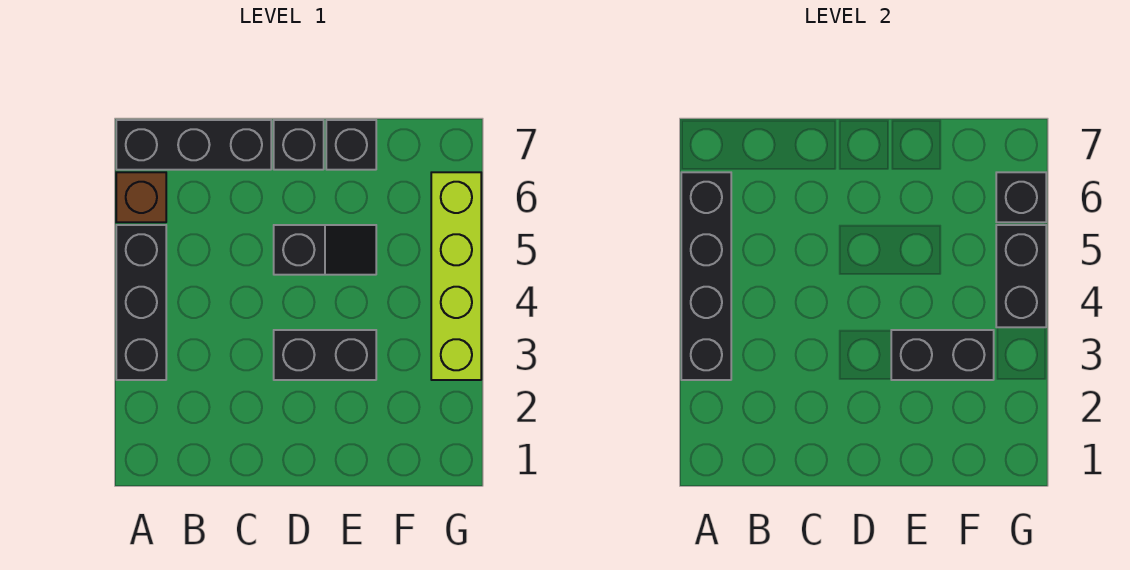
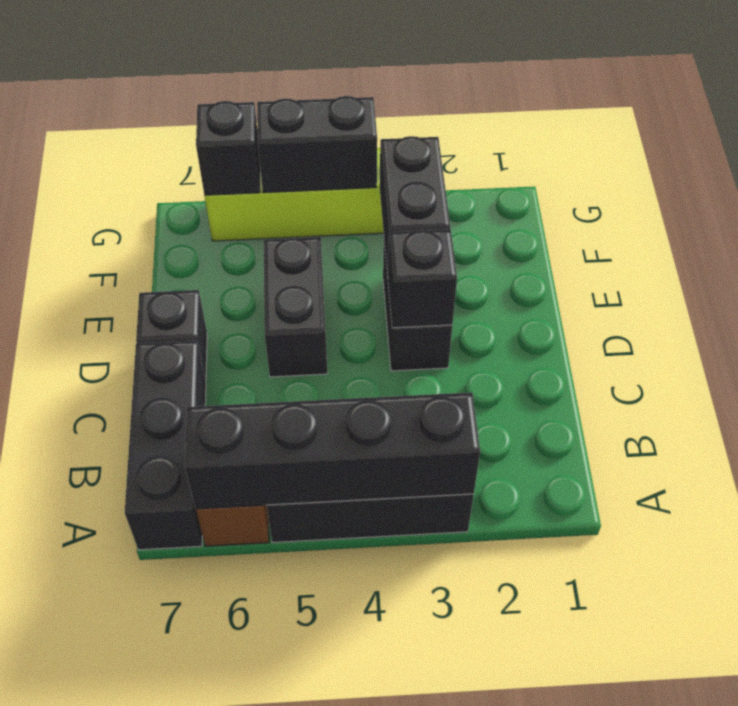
black slope D5:E5 level 1 top D -> black brick D5:E5 level 1
black brick E7 level 1 -> black brick D3 level 2

